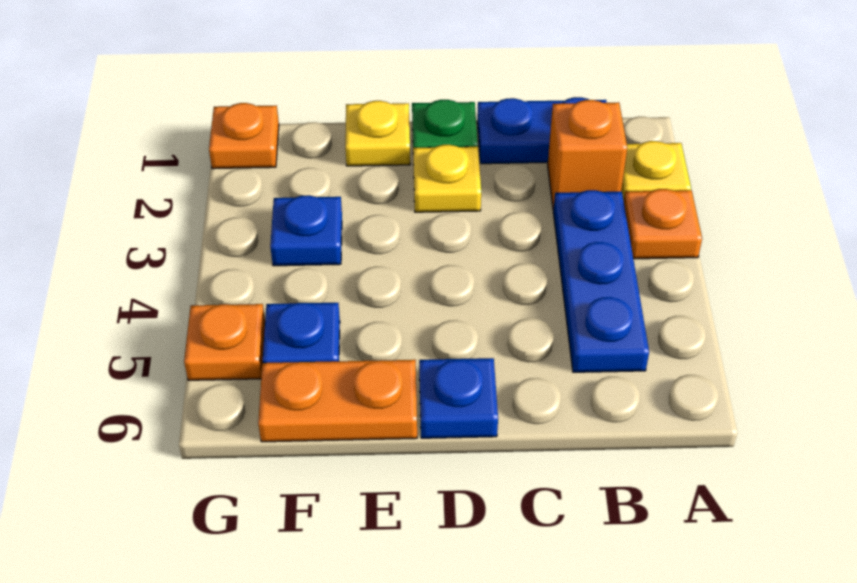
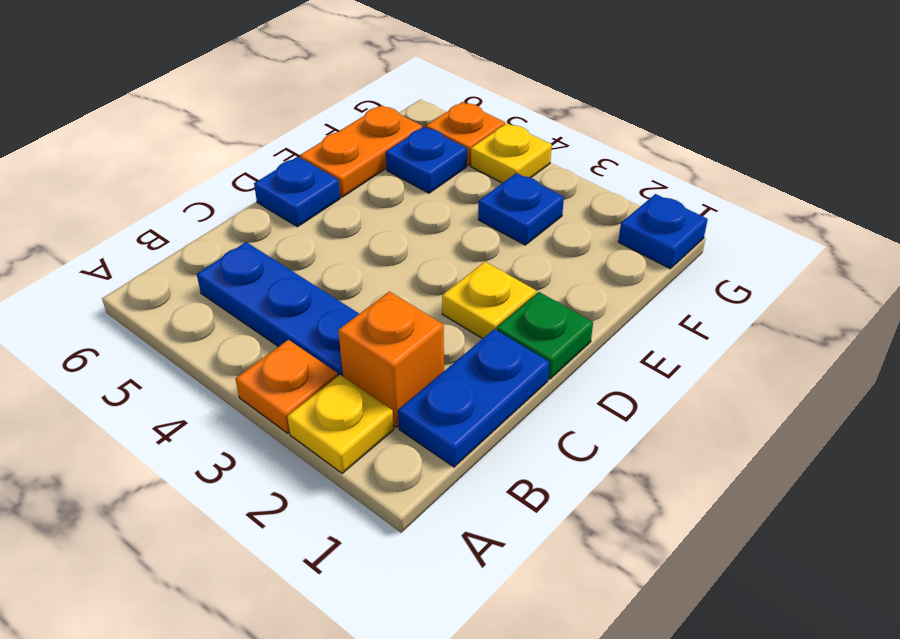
yellow plate E1 level 1 -> yellow plate G4 level 1
orange plate G1 level 1 -> blue plate G1 level 1

